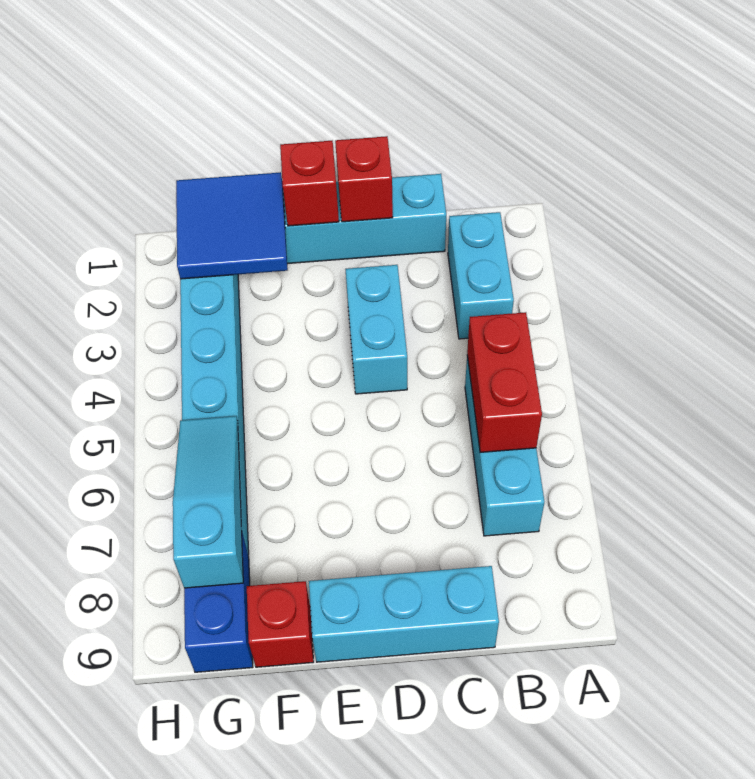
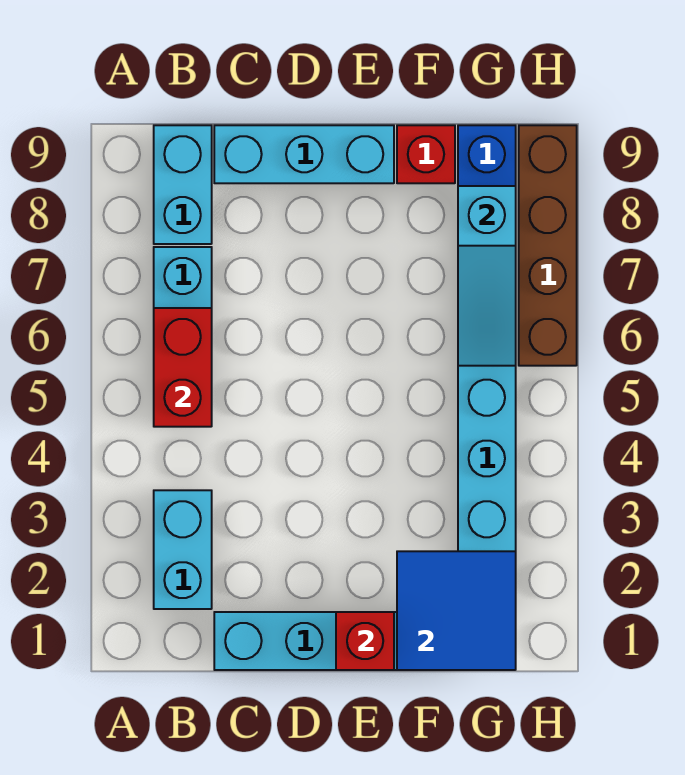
red brick D1 level 2 -> none
cyan brick D3:D4 level 1 -> cyan brick B8:B9 level 1
none -> brown brick H6:H9 level 1

